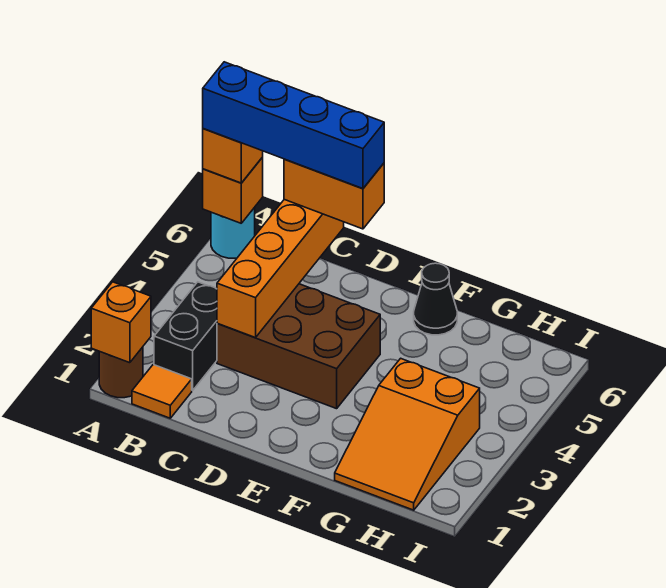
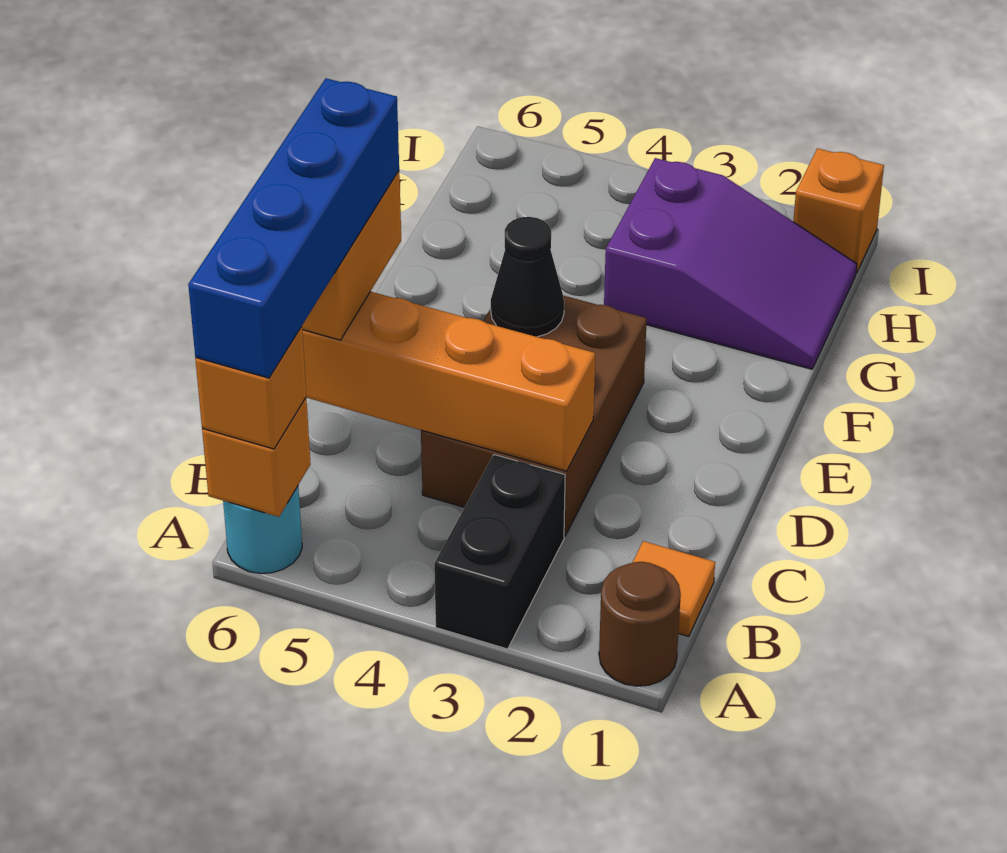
orange brick A1 level 2 -> orange brick I1 level 1
black brick B2:B3 level 1 -> black brick A3:B3 level 1
black cone F6 level 1 -> black cone E4 level 2
orange slope G1:H3 level 1 top 3 -> purple slope G1:H3 level 1 top 3

